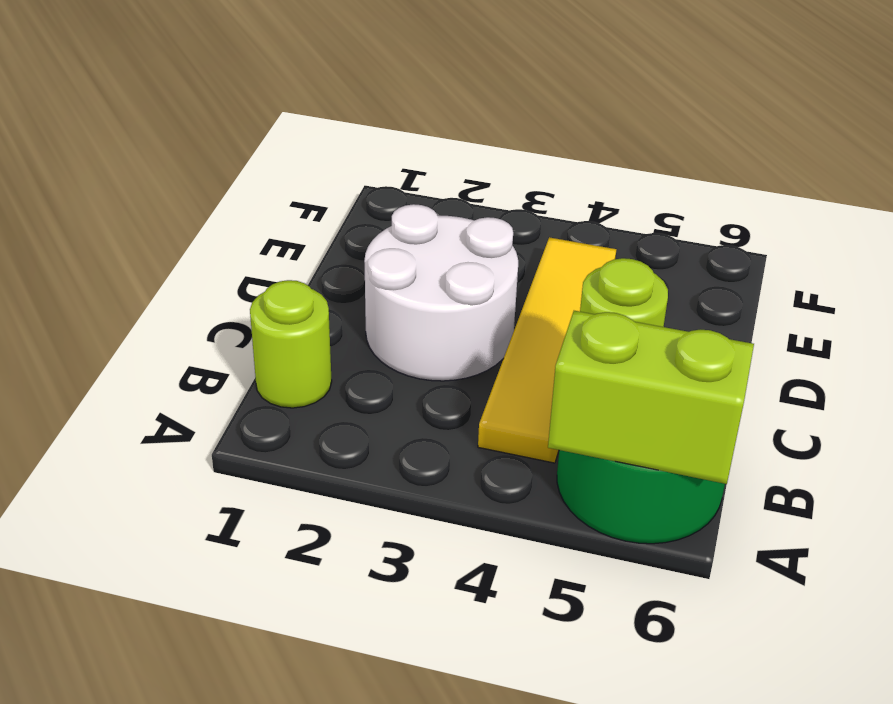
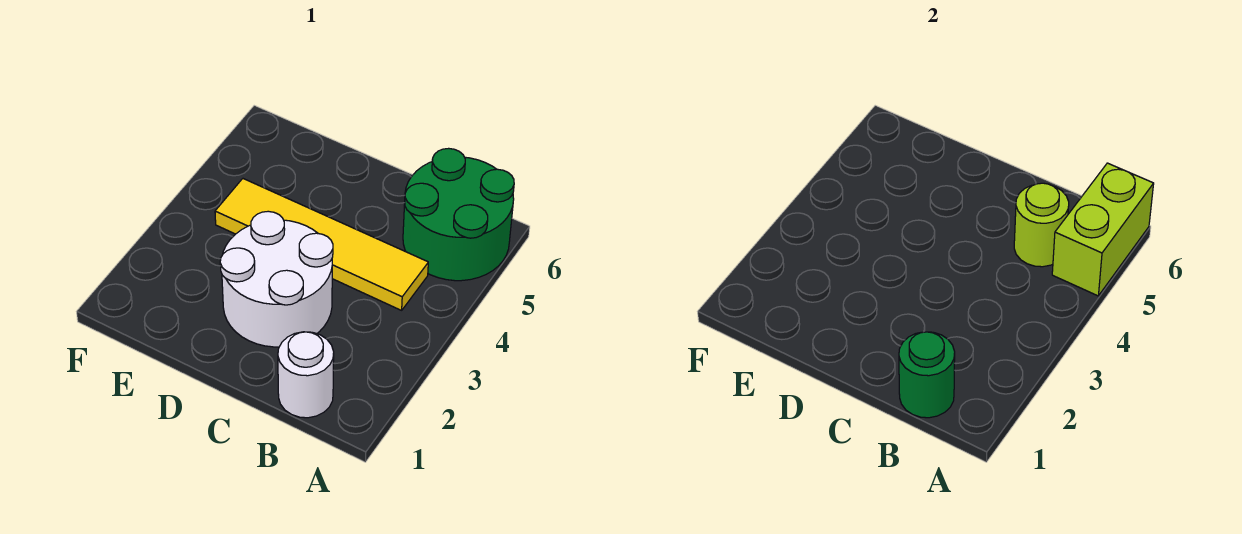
lime round brick B1 level 1 -> white round brick B1 level 1
none -> green round brick B1 level 2

